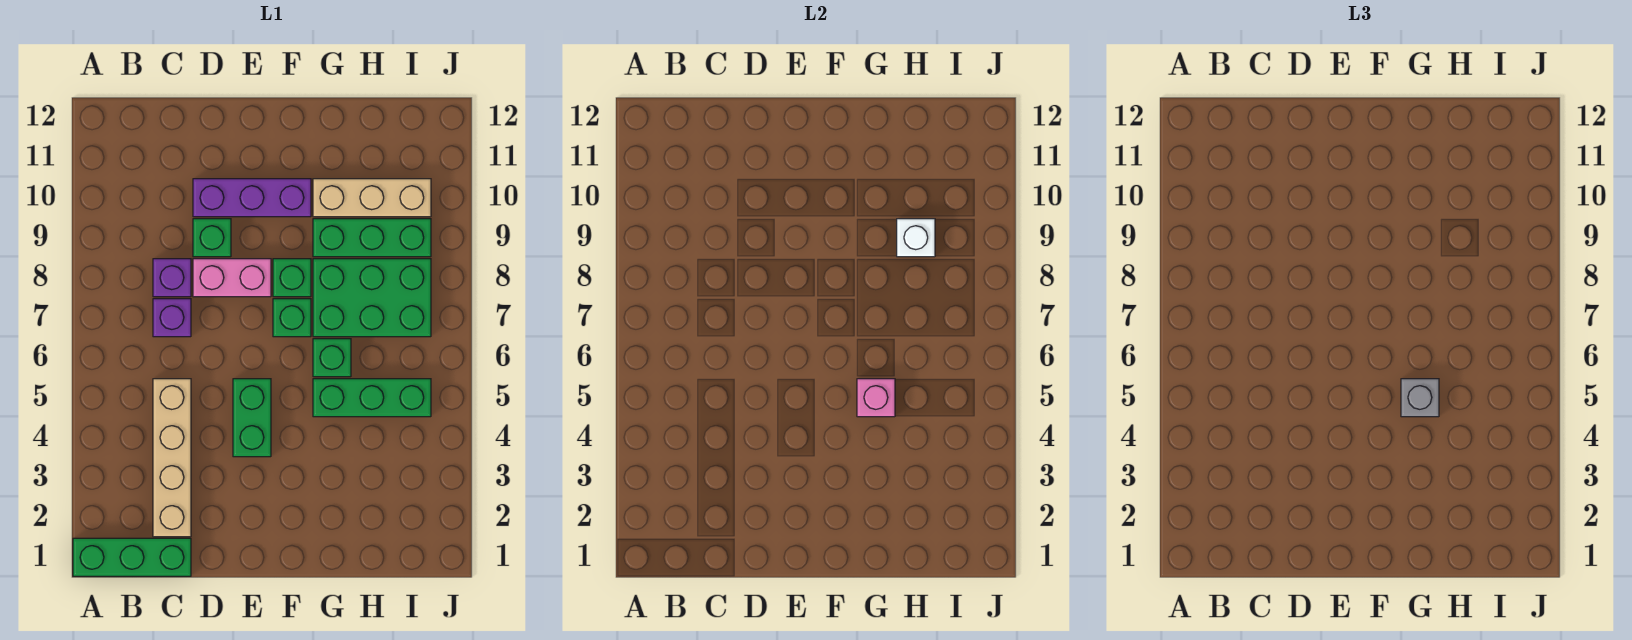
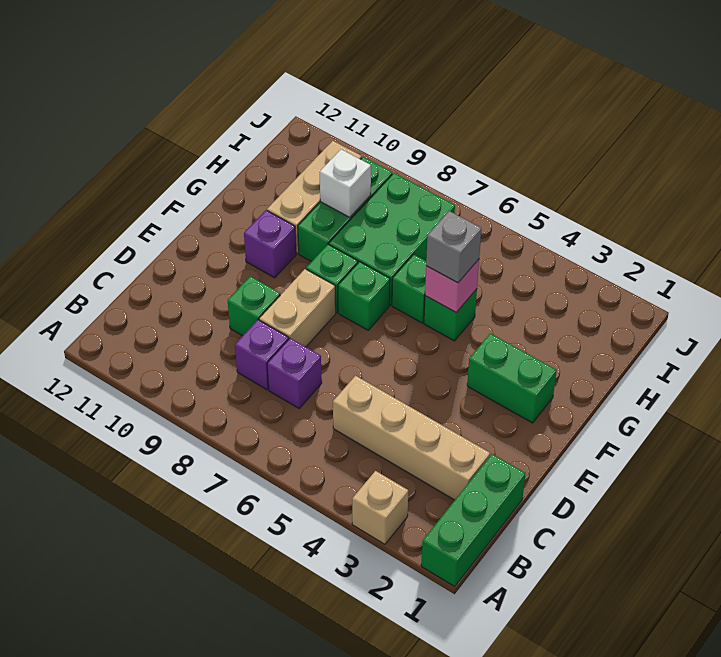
none -> tan brick A3 level 1
pink brick D8:E8 level 1 -> tan brick D8:E8 level 1
purple brick D10:F10 level 1 -> purple brick F10 level 1
green brick E4:E5 level 1 -> green brick F2:F3 level 1
green brick G5:I5 level 1 -> green brick G5 level 1

